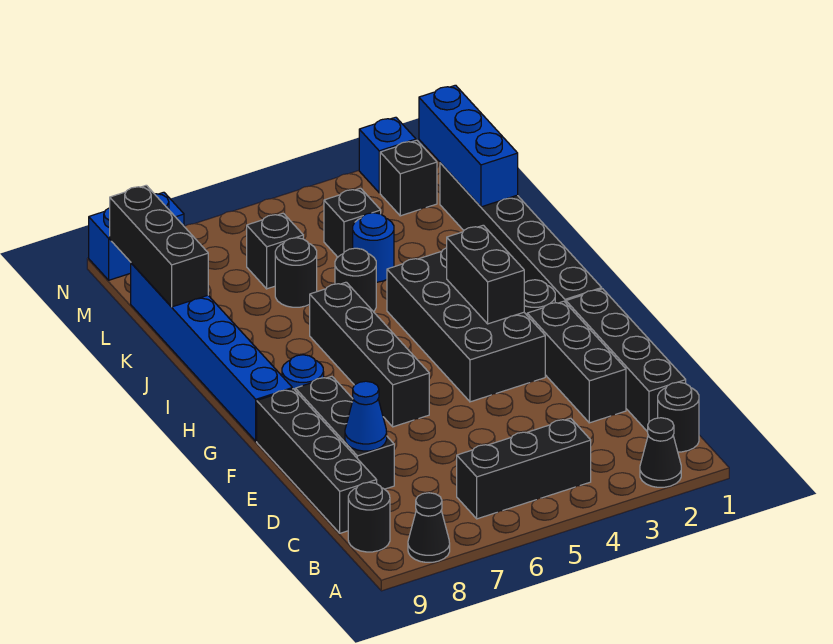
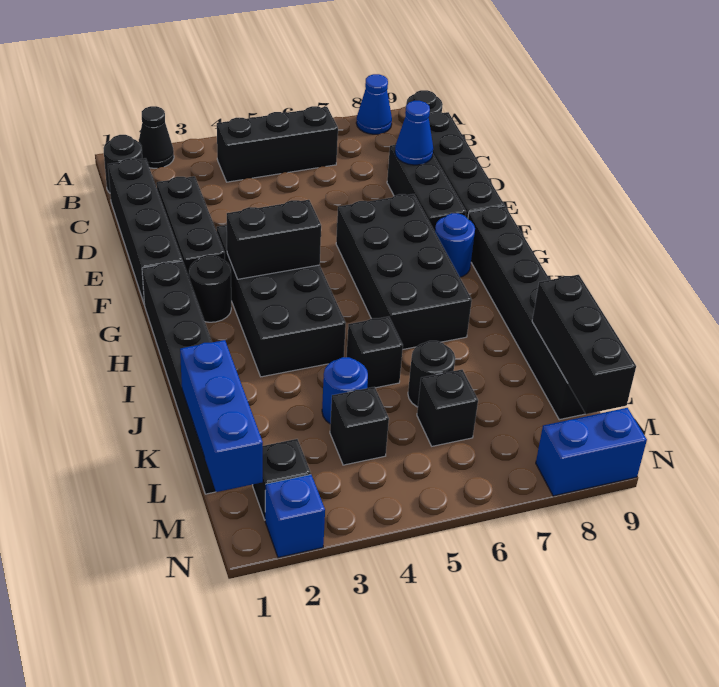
black cone A8 level 1 -> blue cone A8 level 1
black brick F6:I6 level 1 -> black brick F6:I7 level 1
black brick G3:H3 level 2 -> black brick G3:G4 level 2
blue brick G9:L9 level 1 -> black brick G9:L9 level 1
black round brick J5 level 1 -> black brick J5 level 1

